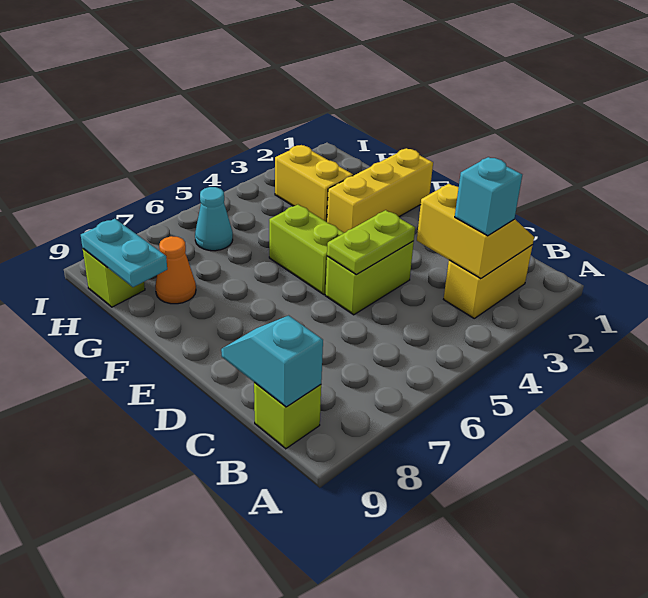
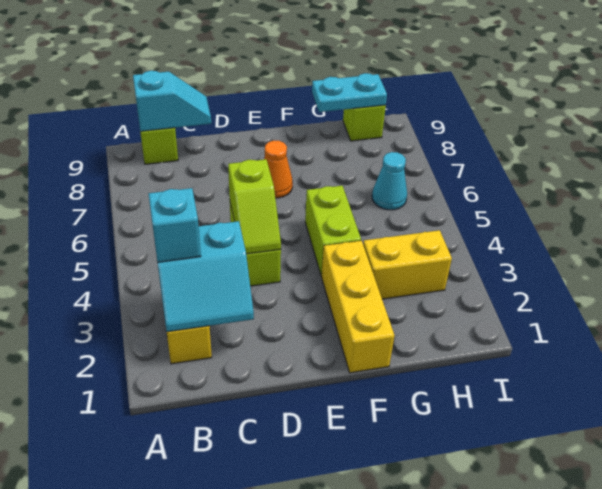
yellow slope B2:C3 level 2 top 3 -> cyan slope B2:C3 level 2 top 3
lime plate D4:D5 level 2 -> lime slope D4:D5 level 2 top 5
lime brick E5:F5 level 1 -> lime brick F4:F5 level 1
orange cone G8 level 1 -> orange cone E7 level 1

